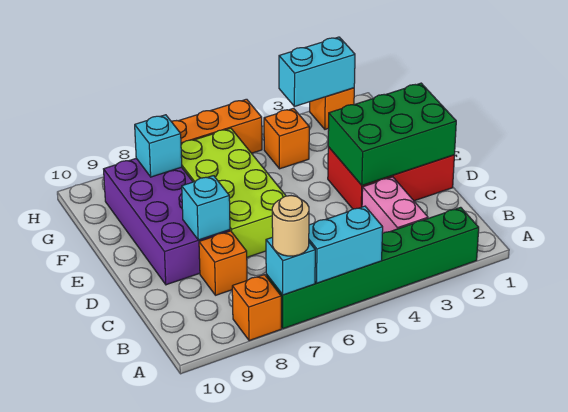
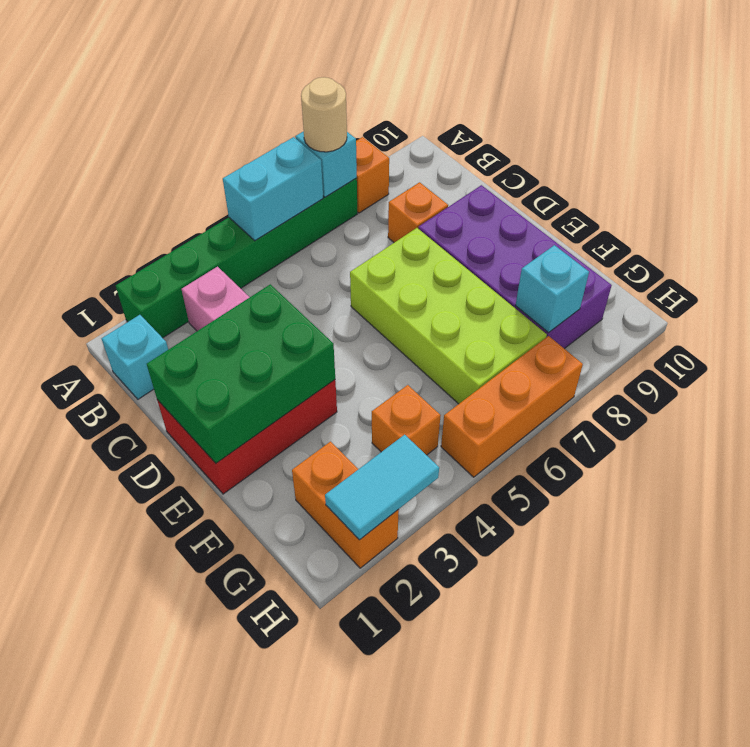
cyan brick D8 level 2 -> cyan brick B1 level 1
orange brick H2 level 1 -> orange brick G2:H2 level 1
cyan brick H2:H3 level 2 -> cyan tile H2:H3 level 2

